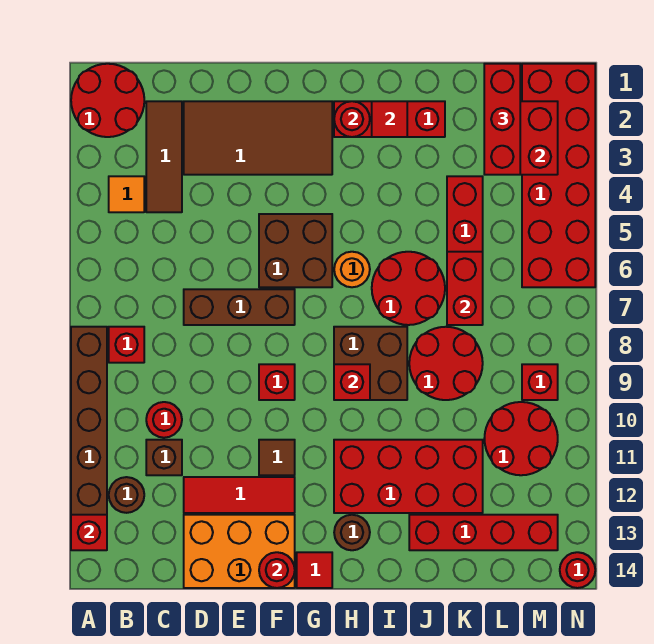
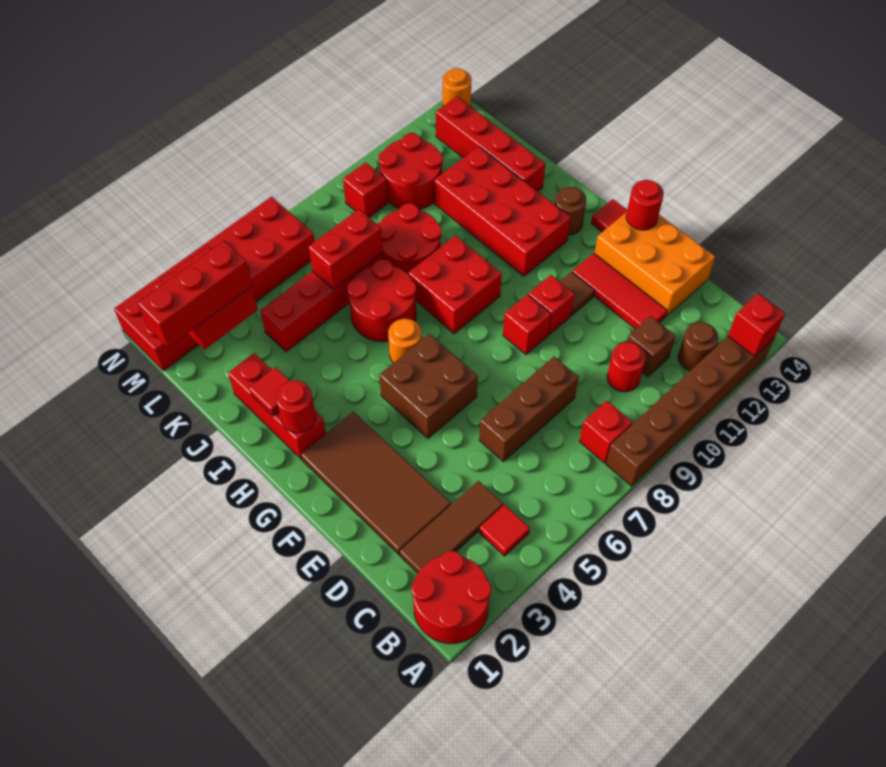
orange tile B4 level 1 -> red tile B4 level 1
brown brick D7:F7 level 1 -> brown brick D6:D8 level 1
brown brick H8:I9 level 1 -> red brick H8:I9 level 1
red brick H9 level 2 -> red brick F10 level 1
red round brick N14 level 1 -> orange round brick N14 level 1

